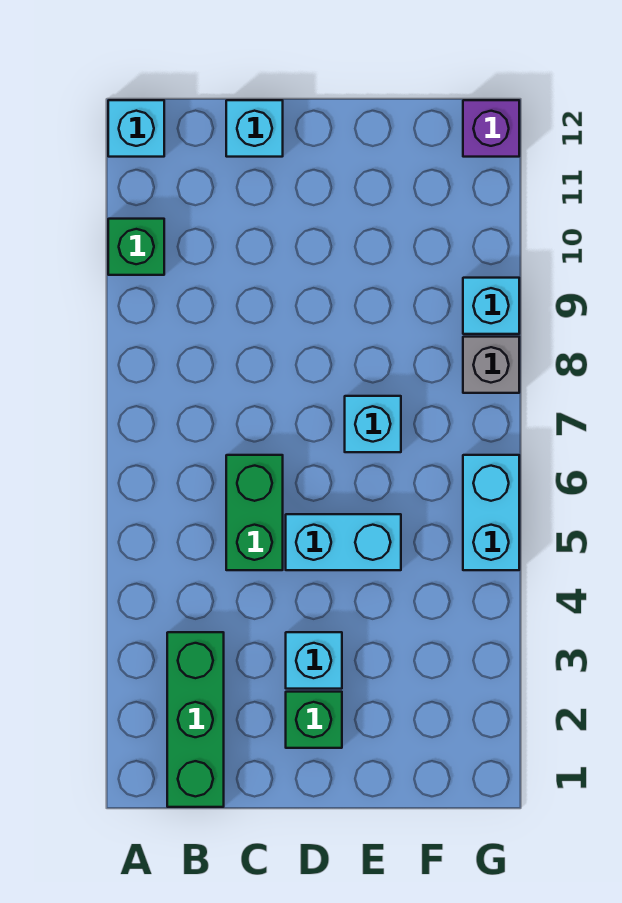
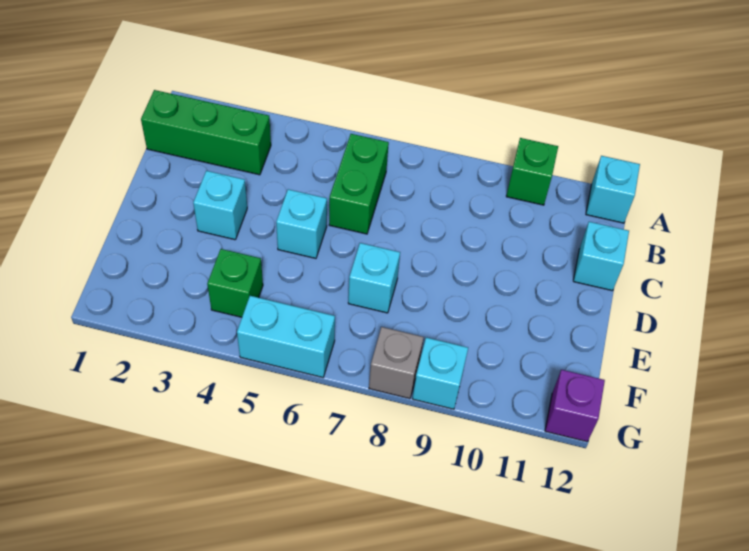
green brick C5:C6 level 1 -> green brick B6:C6 level 1
green brick D2 level 1 -> green brick F4 level 1
cyan brick D5:E5 level 1 -> cyan brick D5 level 1

